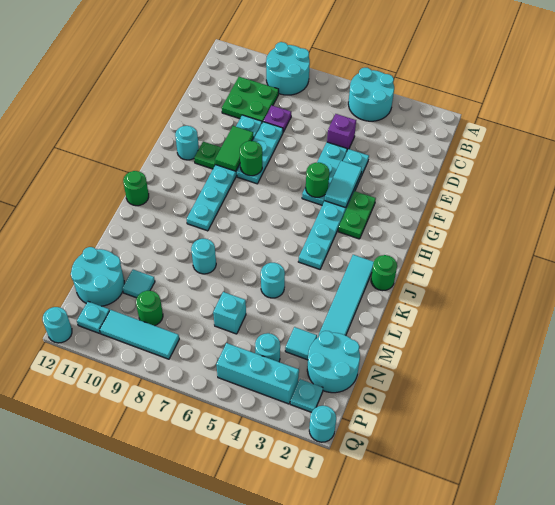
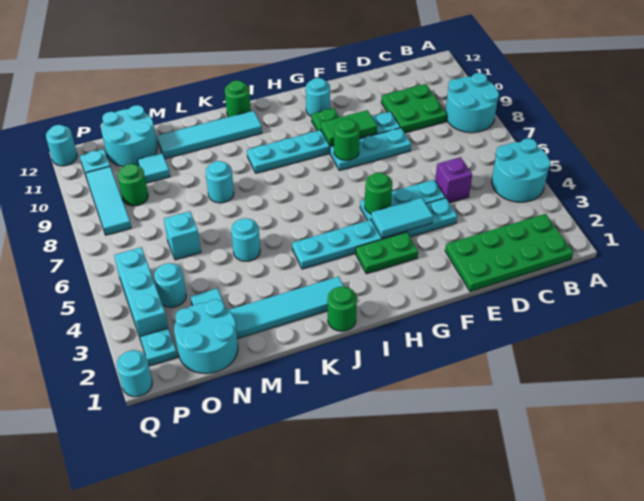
none -> green plate B1:E2 level 1
purple plate D8 level 1 -> none
none -> cyan tile J11:M11 level 1

